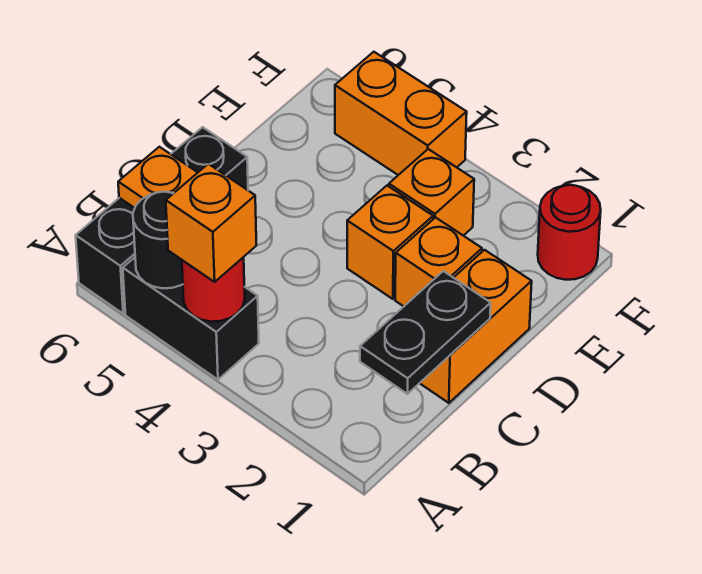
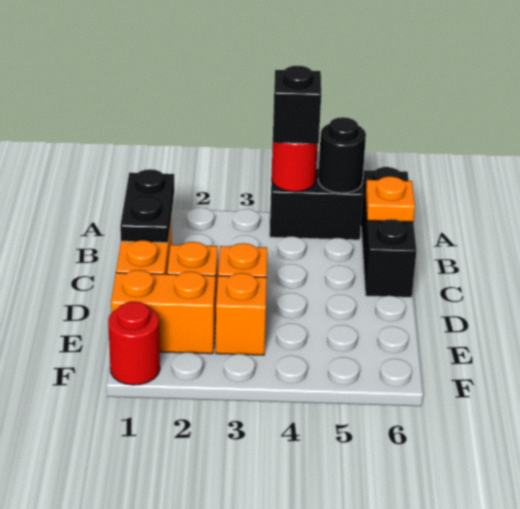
orange brick A4 level 3 -> black brick A4 level 3
orange brick F4:F5 level 1 -> orange brick E1:E2 level 1

